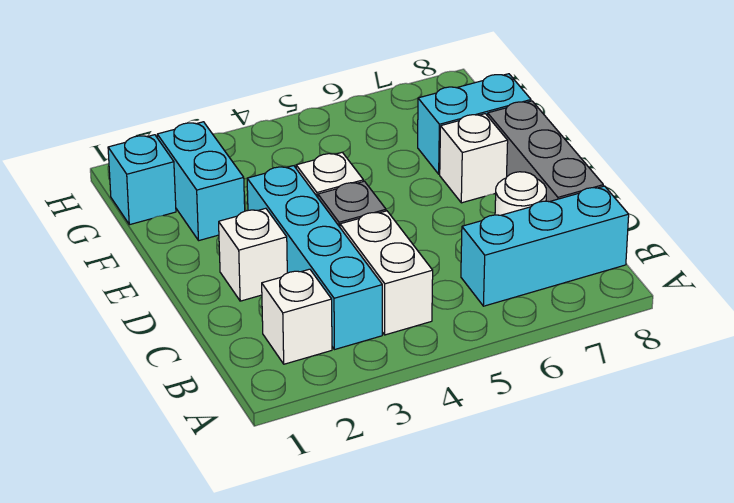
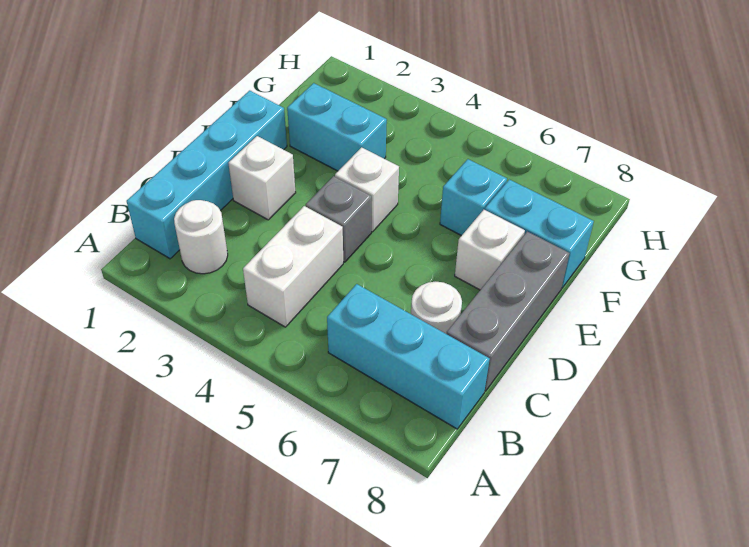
white brick B2 level 1 -> white round brick B2 level 1
cyan brick B3:E3 level 1 -> cyan brick B1:E1 level 1
cyan brick F2:G2 level 1 -> cyan brick F2:F3 level 1
cyan brick G1 level 1 -> cyan brick F6 level 1

